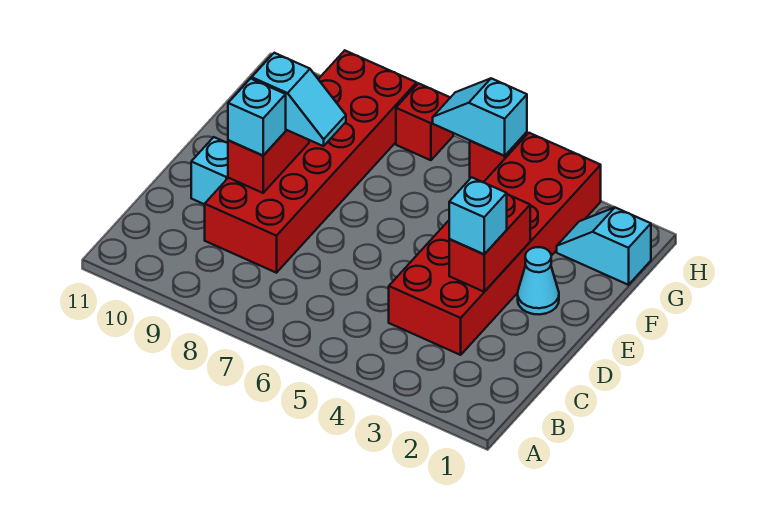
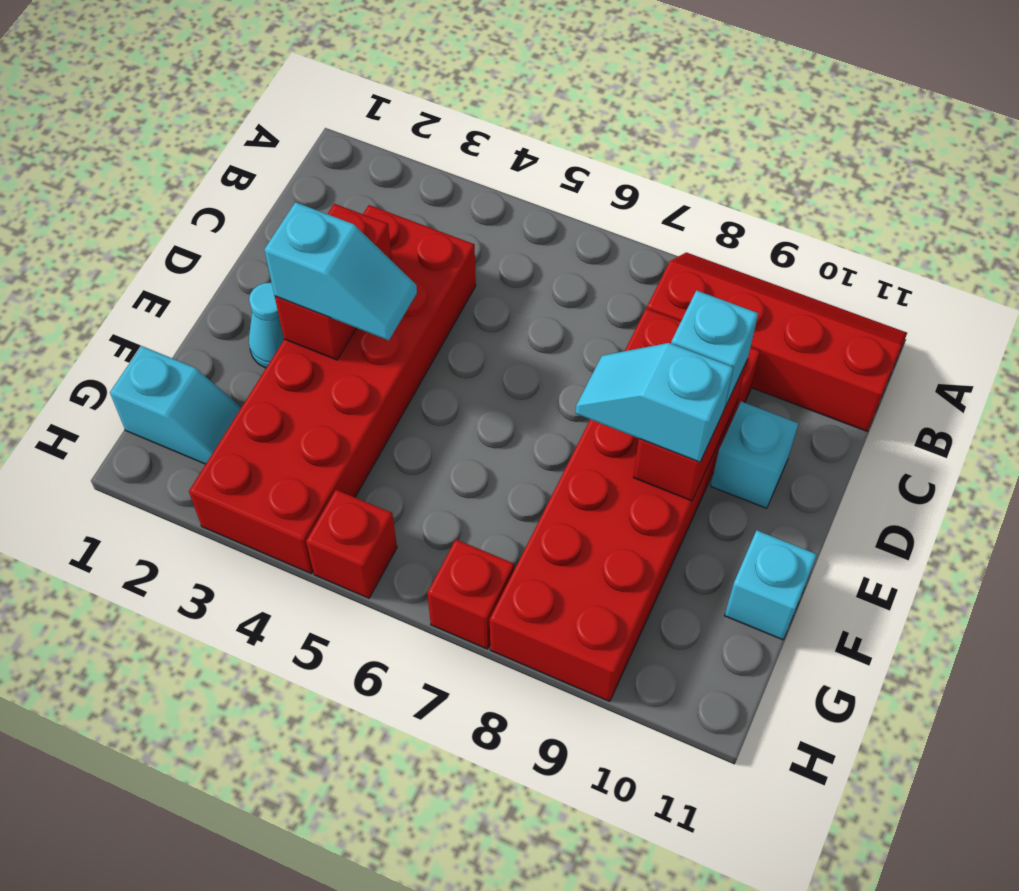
none -> red slope A8:B11 level 1 top B
cyan brick D3 level 3 -> cyan brick F11 level 1
cyan slope H5:H6 level 2 top 5 -> cyan slope E3:E4 level 3 top 3

